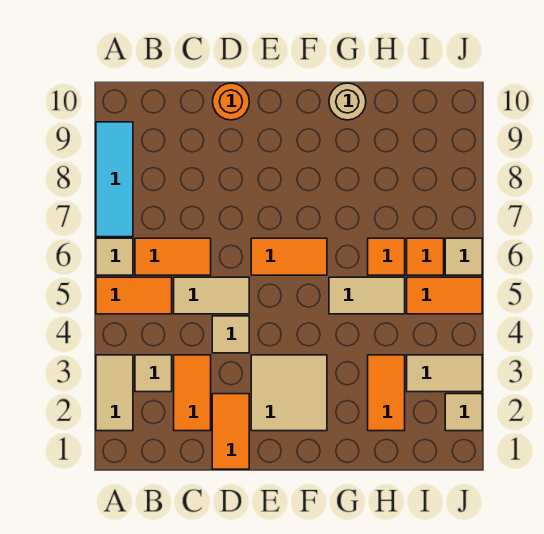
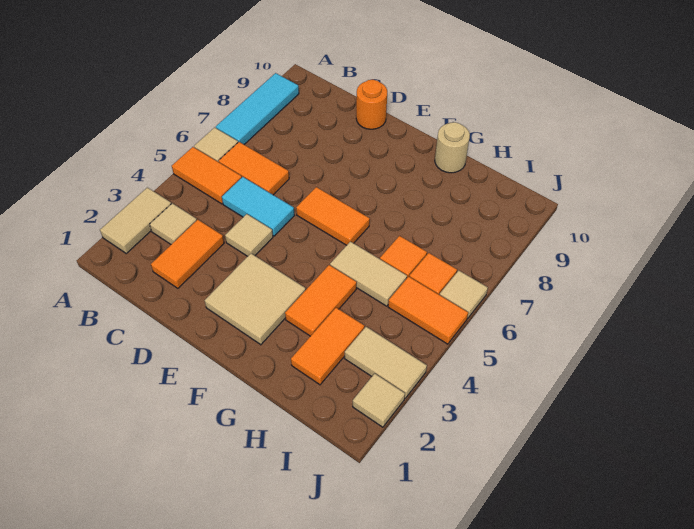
tan tile C5:D5 level 1 -> cyan tile C5:D5 level 1
orange tile D1:D2 level 1 -> orange tile G3:G4 level 1

